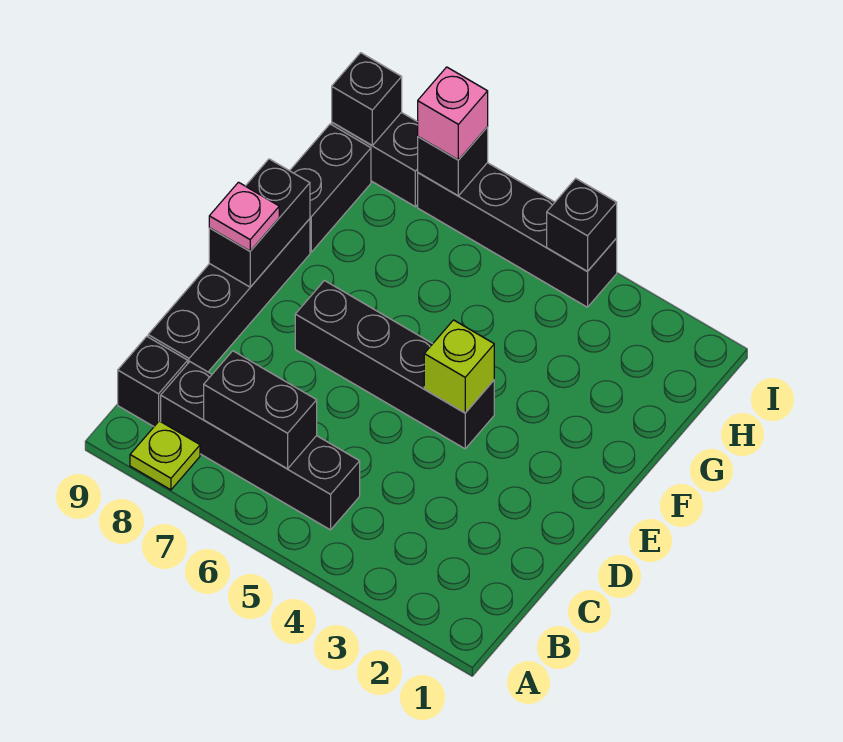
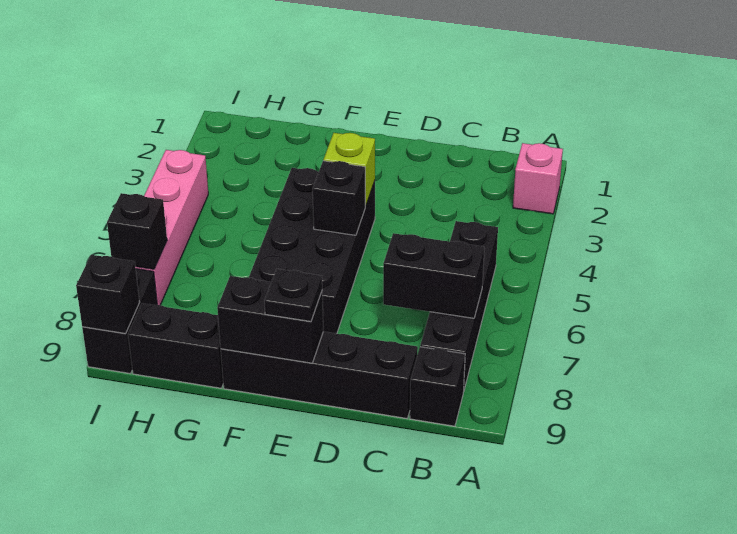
lime plate A8 level 1 -> none
black brick B6:B7 level 2 -> black brick B7:C7 level 2
black brick E4:E7 level 1 -> black brick E4:F7 level 1
pink plate E9 level 3 -> black plate E9 level 3
black brick I4:I7 level 1 -> pink brick I4:I7 level 1
black brick I4 level 2 -> black brick E5 level 2
pink brick I7 level 3 -> pink brick A2 level 1

